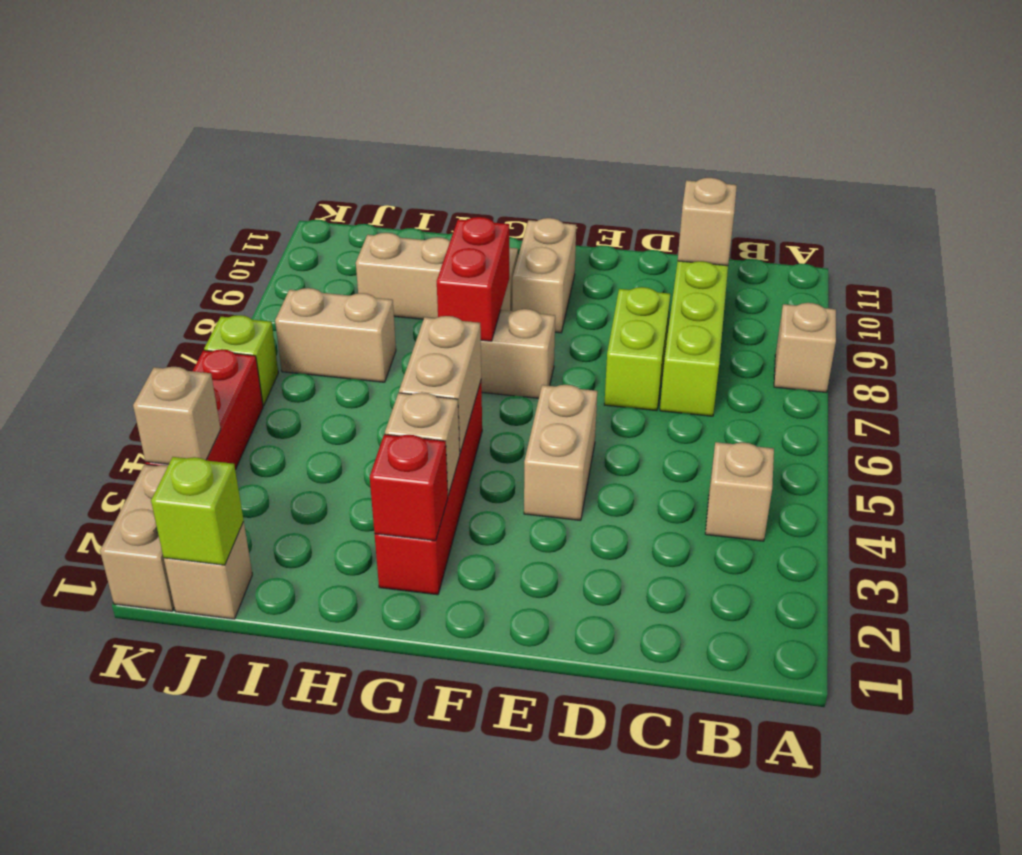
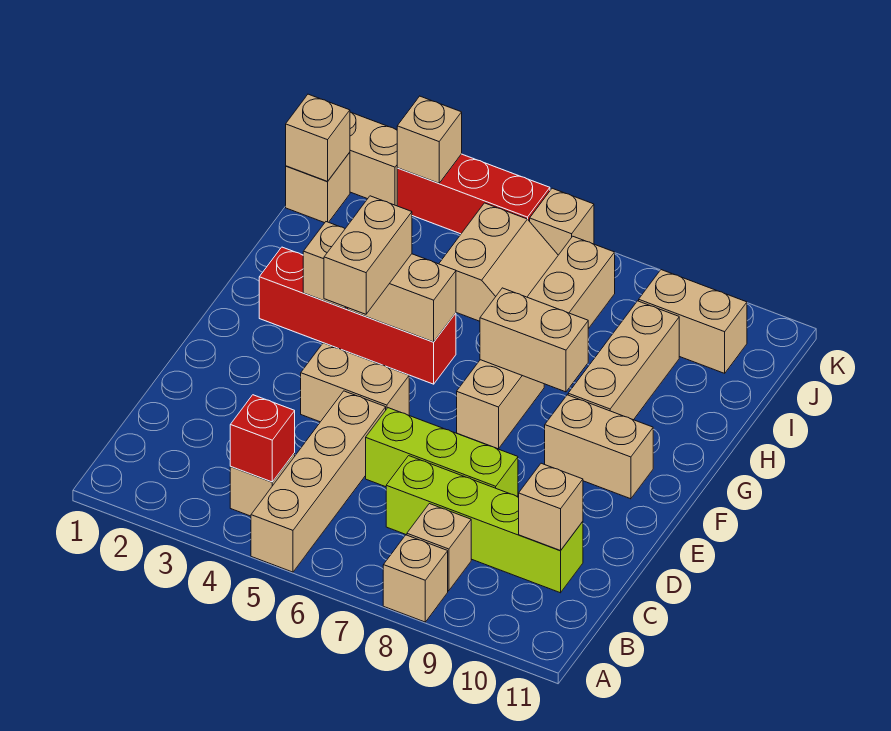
none -> tan brick A5:D5 level 1
none -> tan brick B8 level 1
lime brick D7:D8 level 1 -> lime brick D6:D8 level 1
none -> tan brick F4:G4 level 3
red brick G2 level 2 -> red brick B4 level 2
red brick G7:G8 level 2 -> tan brick G7:G8 level 2
none -> tan slope I5:J6 level 1 top 5
lime brick J1 level 2 -> tan brick J1 level 2
none -> tan brick J9:J10 level 1
lime brick K6 level 1 -> tan brick K6 level 1

